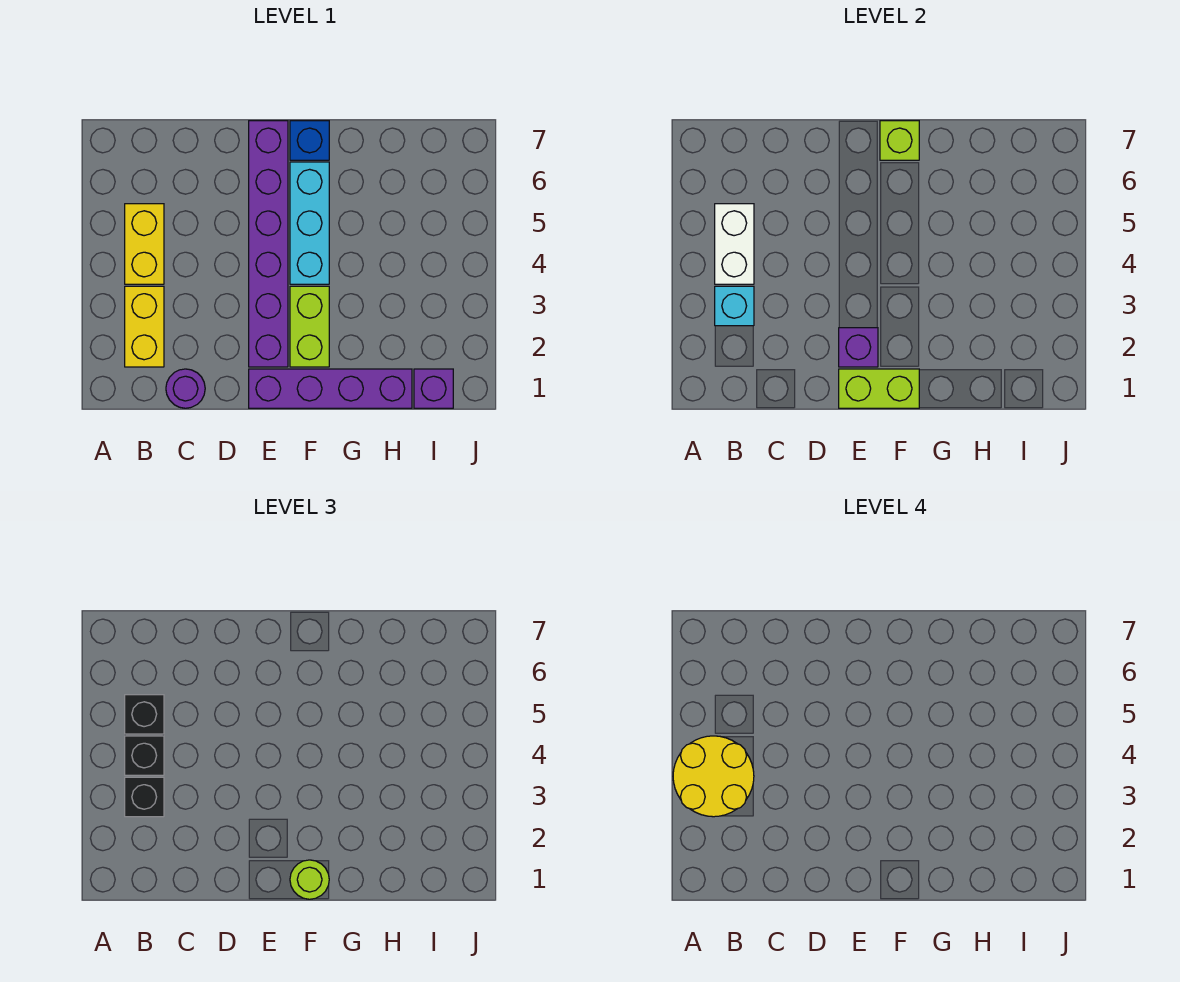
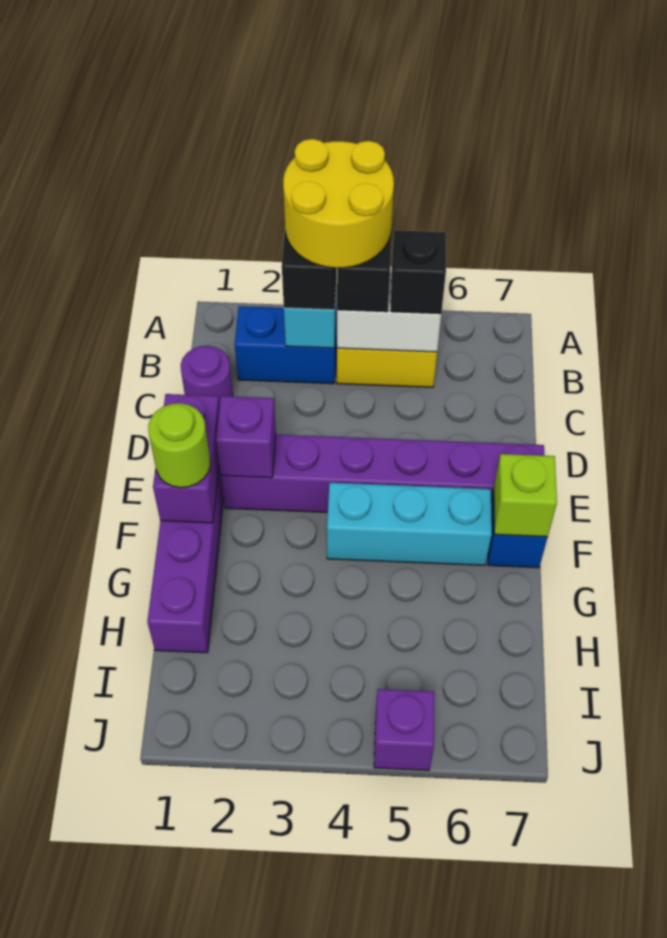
yellow brick B2:B3 level 1 -> blue brick B2:B3 level 1
lime brick E1:F1 level 2 -> purple brick E1:F1 level 2
lime brick F2:F3 level 1 -> none
purple brick I1 level 1 -> purple brick J5 level 1

